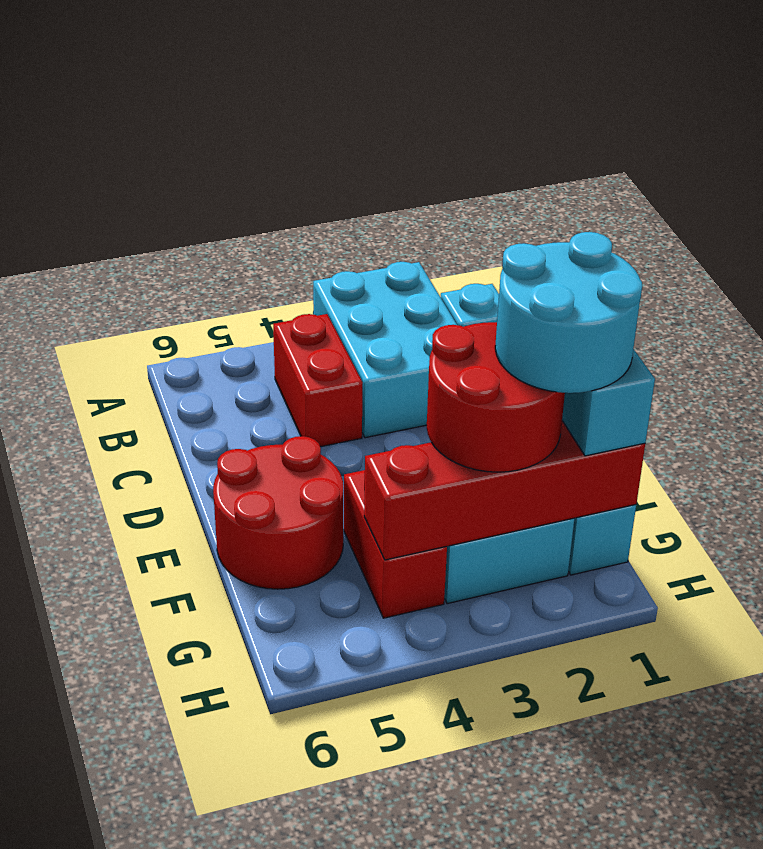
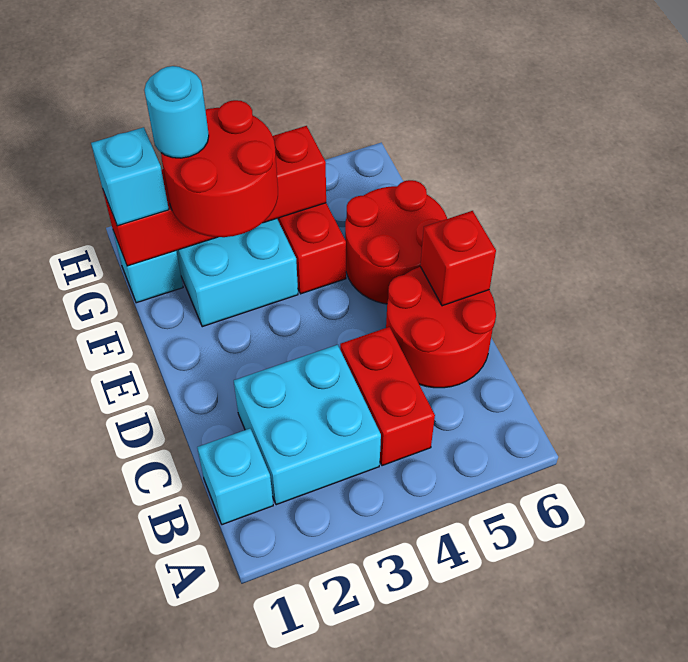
cyan brick A2:C3 level 1 -> cyan brick B2:C3 level 1
none -> red round brick C5:D6 level 1
none -> red brick D6 level 2
cyan round brick F1:G2 level 4 -> cyan round brick G2 level 4

